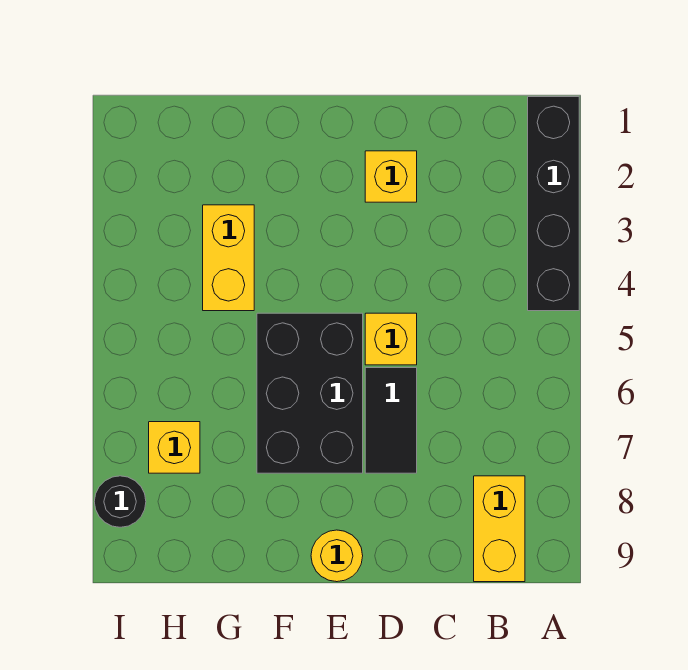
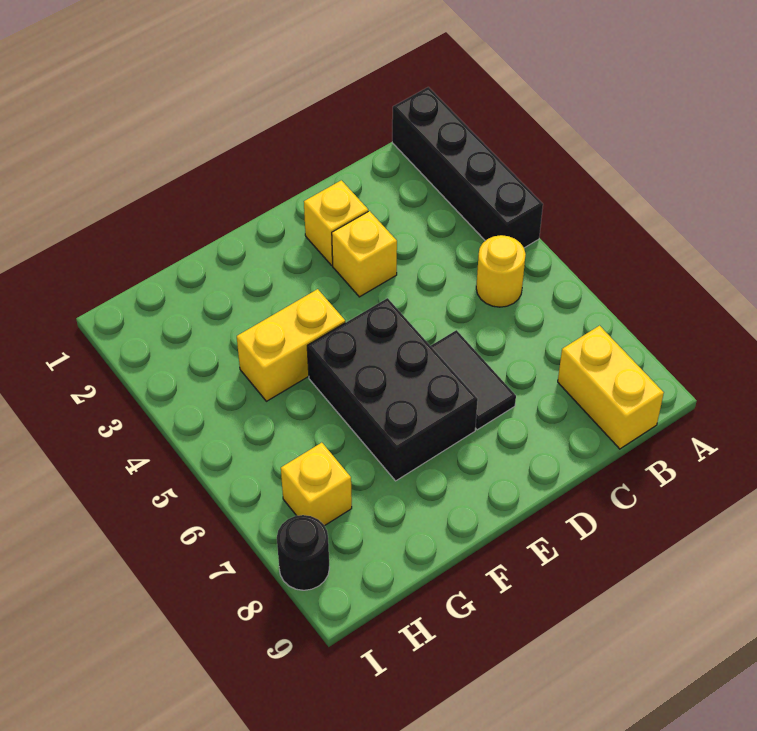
yellow brick D5 level 1 -> yellow brick D3 level 1
yellow round brick E9 level 1 -> yellow round brick B5 level 1
yellow brick G3:G4 level 1 -> yellow brick F4:G4 level 1

